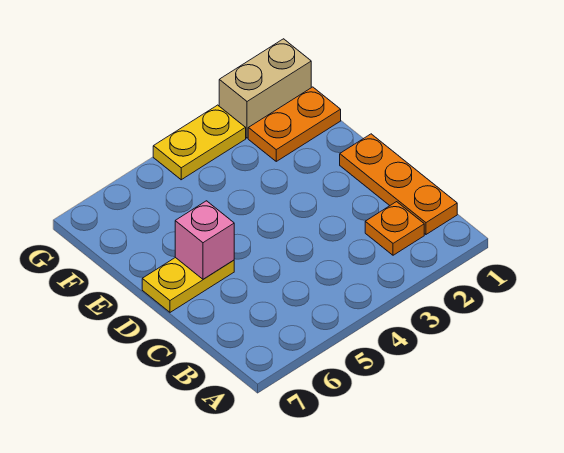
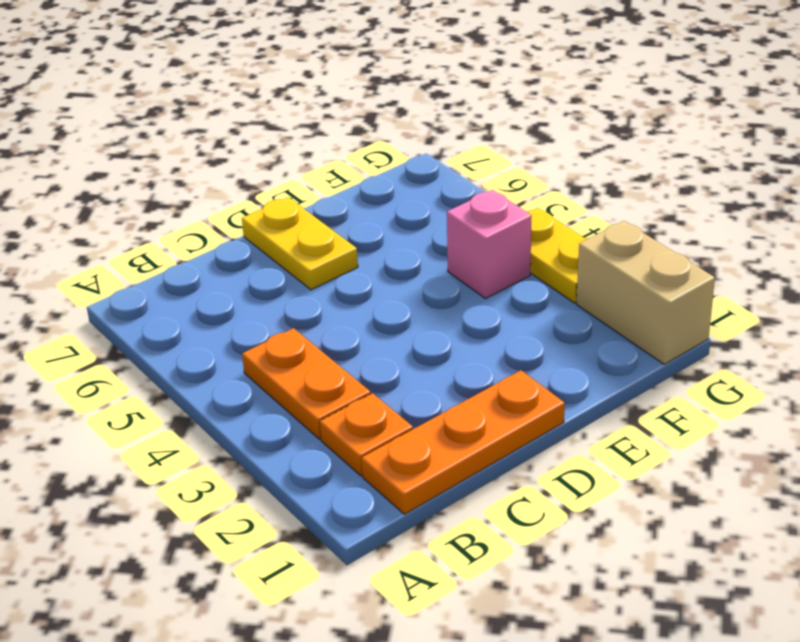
pink brick D6 level 2 -> pink brick F4 level 1
orange plate F1:F2 level 1 -> orange plate B3:B4 level 1

